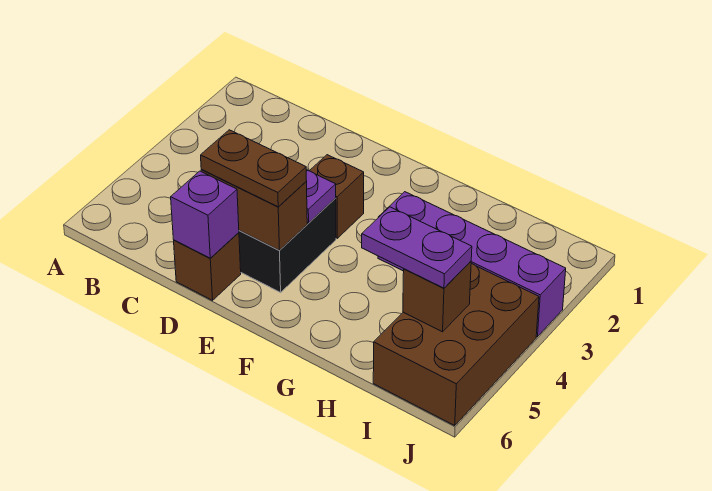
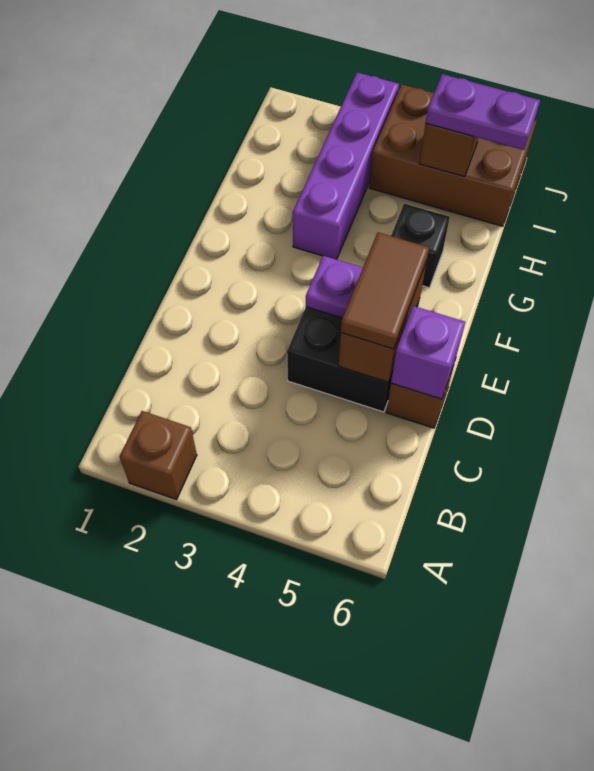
brown plate D5:E5 level 3 -> brown tile D5:E5 level 3
brown brick E3 level 1 -> brown brick A2 level 1
none -> black brick G5 level 1
purple plate H5:I5 level 3 -> purple plate I5:I6 level 3

